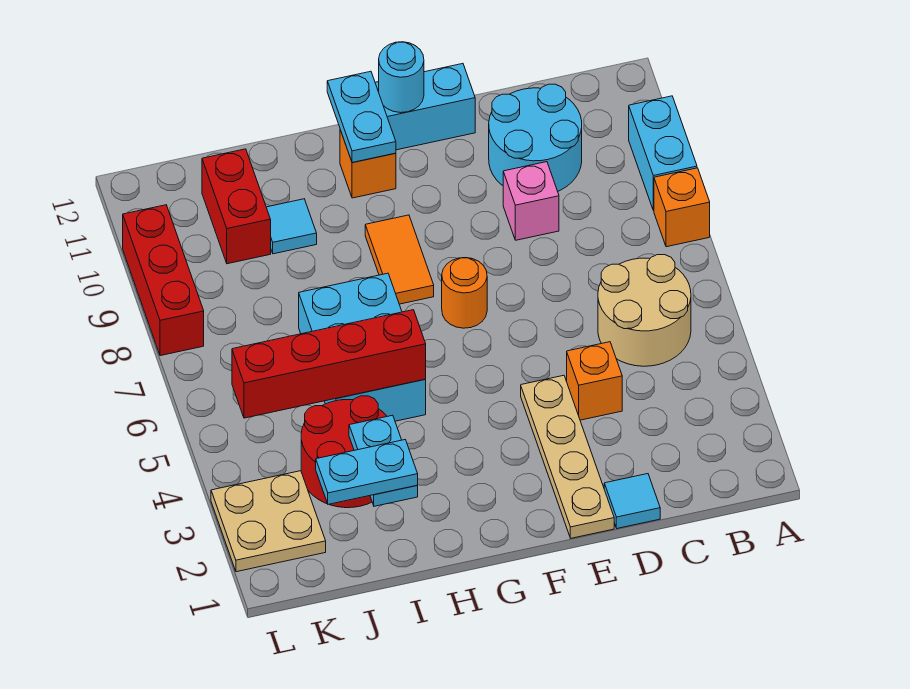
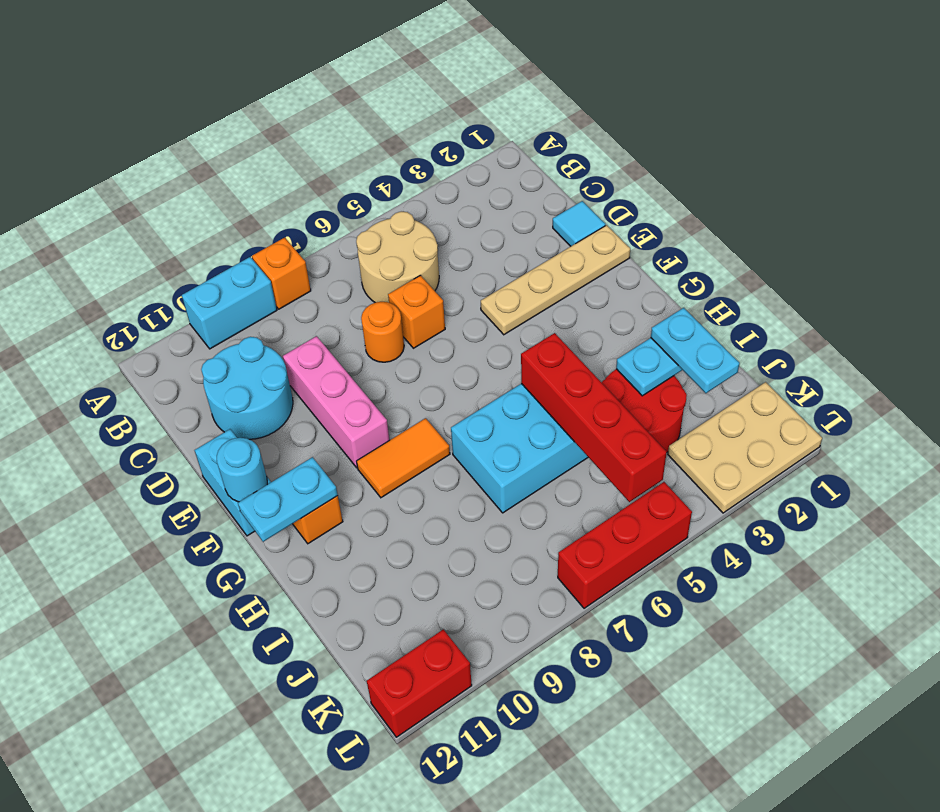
orange brick D4 level 1 -> orange brick D6 level 1
pink brick D9 level 1 -> pink brick D9:F9 level 1
orange round brick F7 level 1 -> orange round brick D7 level 1
cyan tile I10 level 1 -> none
red brick J10:J11 level 1 -> red brick L11:L12 level 1
tan plate K2:L3 level 1 -> tan plate K1:L3 level 1
red brick L8:L10 level 1 -> red brick L5:L7 level 1

